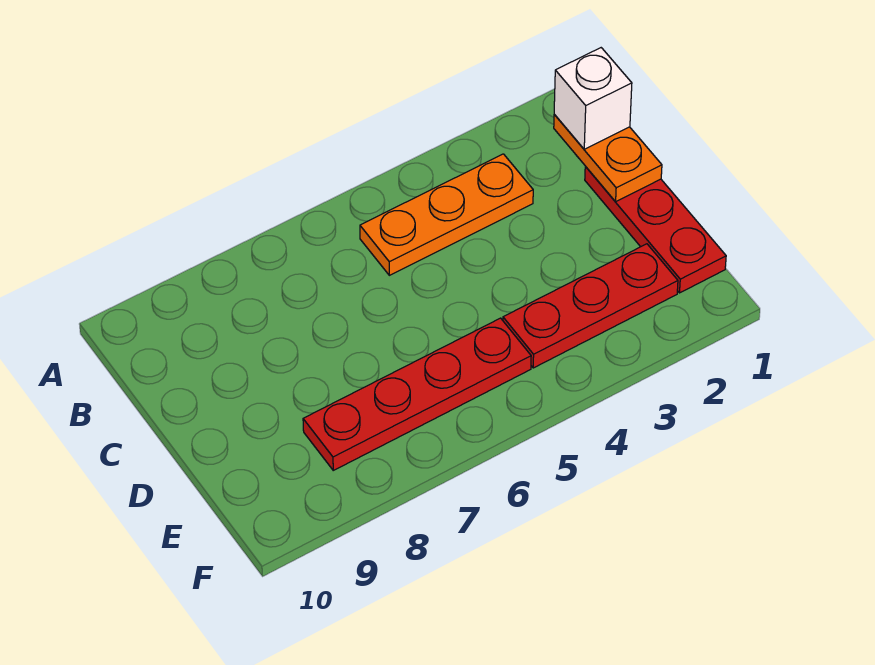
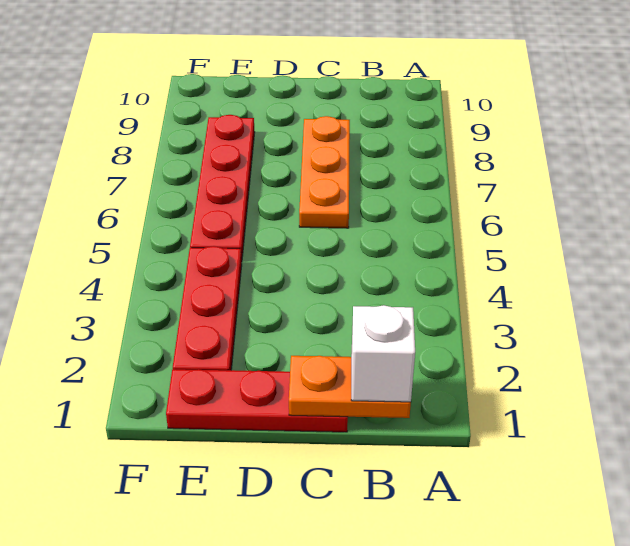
orange plate B3:B5 level 1 -> orange plate C6:C8 level 1

